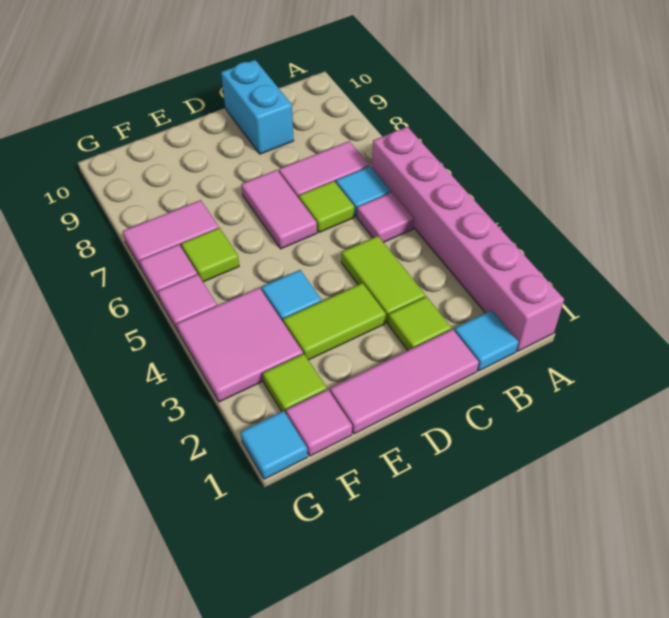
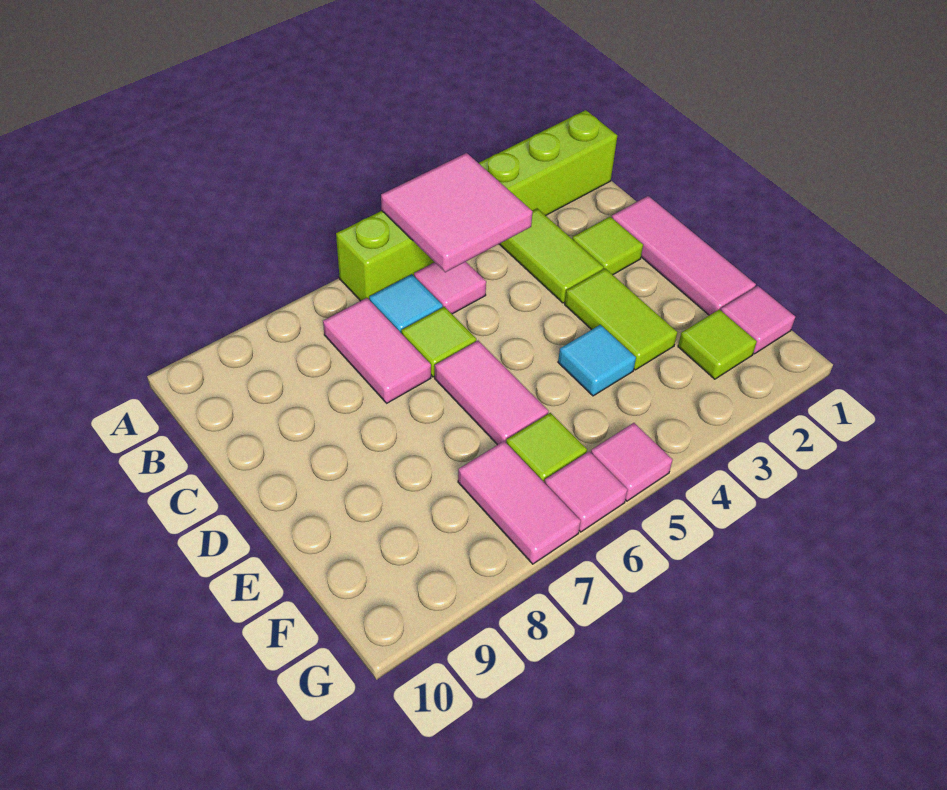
pink brick A1:A6 level 1 -> lime brick A1:A6 level 1
cyan tile B1 level 1 -> none
lime tile C3:C4 level 1 -> lime tile B3:C3 level 1
cyan brick C9:C10 level 1 -> none
pink tile D6:D7 level 1 -> pink tile D6:E6 level 1
pink tile F3:G4 level 1 -> pink tile A4:B5 level 2
cyan tile G1 level 1 -> none

